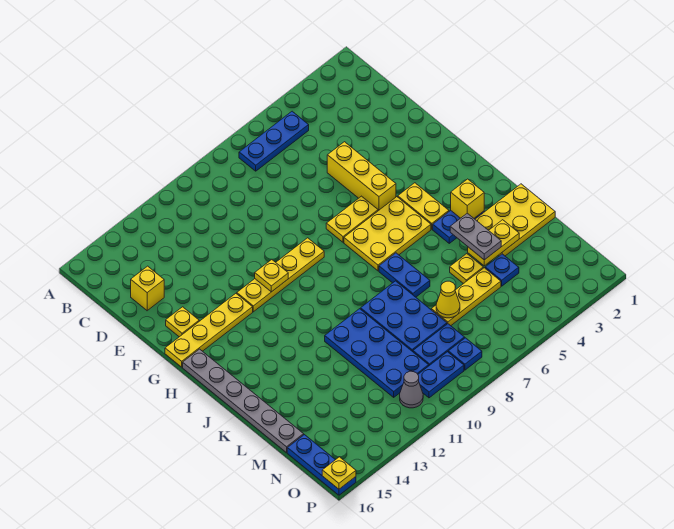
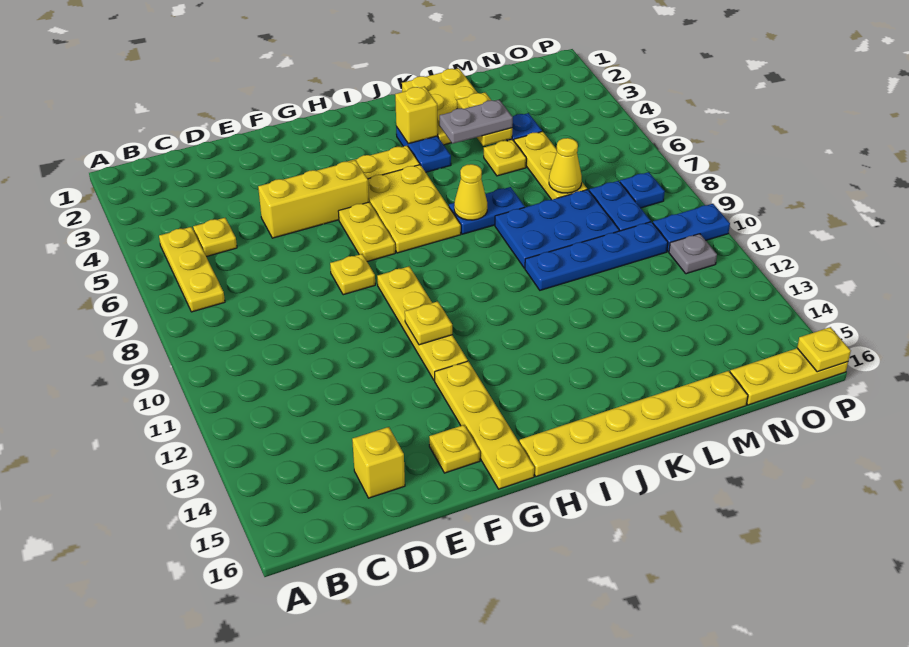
blue plate B5:B7 level 1 -> yellow plate B5:B7 level 1
none -> yellow plate C5 level 1
none -> yellow plate F8 level 1
grey plate H16:M16 level 1 -> yellow plate H16:M16 level 1
none -> yellow cone J7 level 2
blue plate K10:N11 level 1 -> blue plate K10:N10 level 1
blue plate N16:P16 level 1 -> yellow plate N16:P16 level 1
blue plate O9:O10 level 1 -> blue plate O10:P10 level 1
grey cone O11 level 1 -> grey plate O11 level 1

